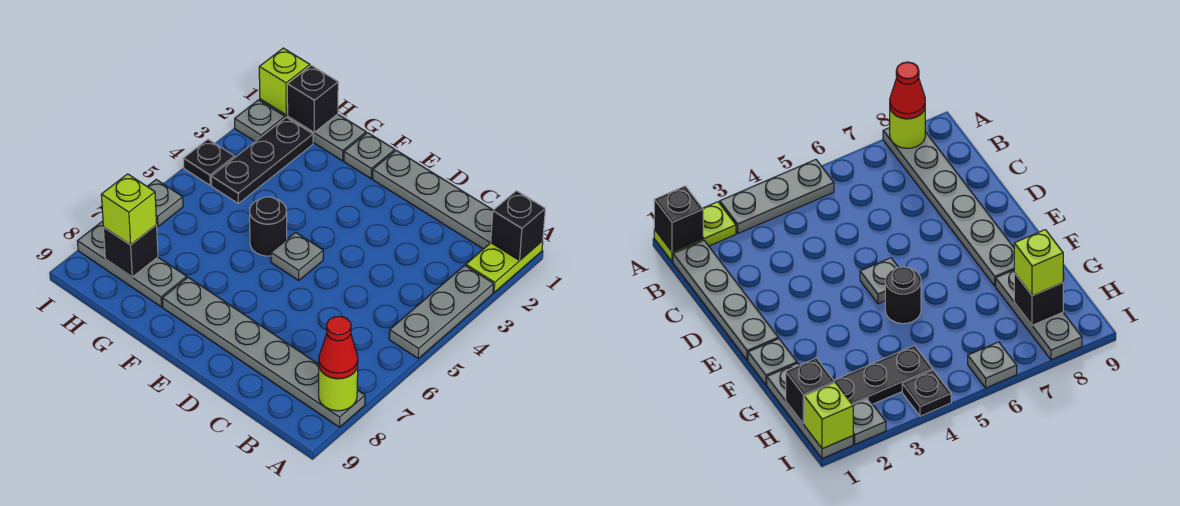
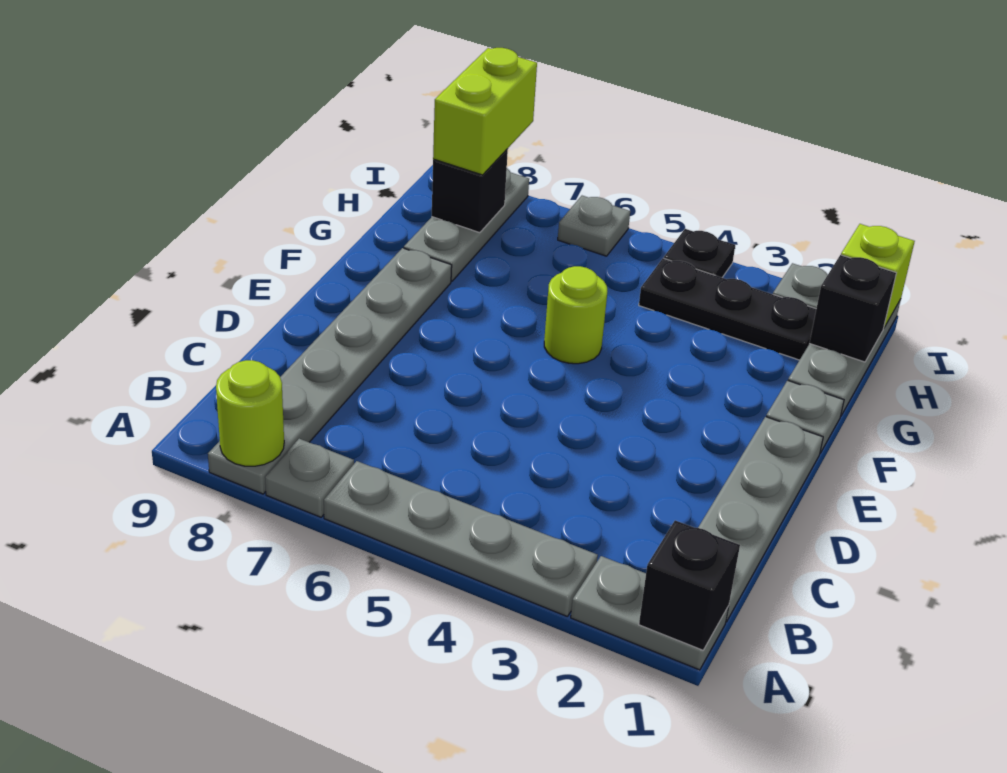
lime plate A1:A2 level 1 -> grey plate A1:A2 level 1
grey plate A3:A5 level 1 -> grey plate A3:A6 level 1
red cone A8 level 3 -> none
grey plate E5 level 1 -> grey plate A7 level 1
black round brick F5 level 1 -> lime round brick F5 level 1
lime brick H8 level 3 -> lime brick H8:I8 level 3

